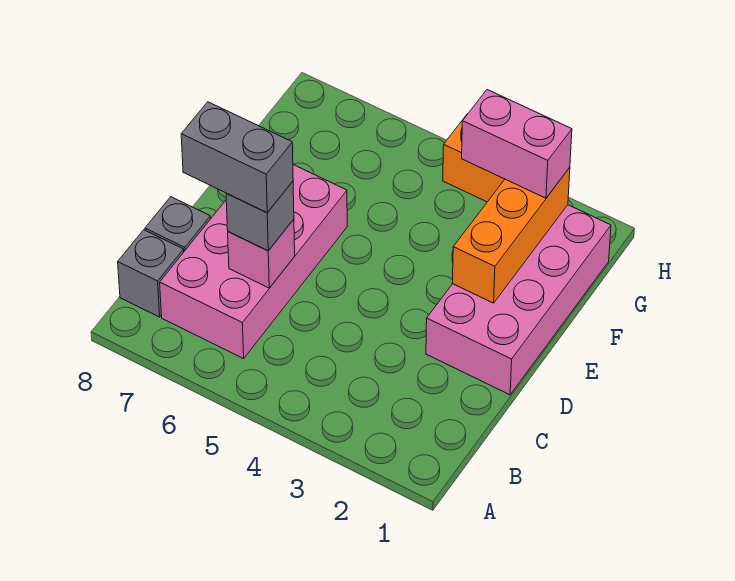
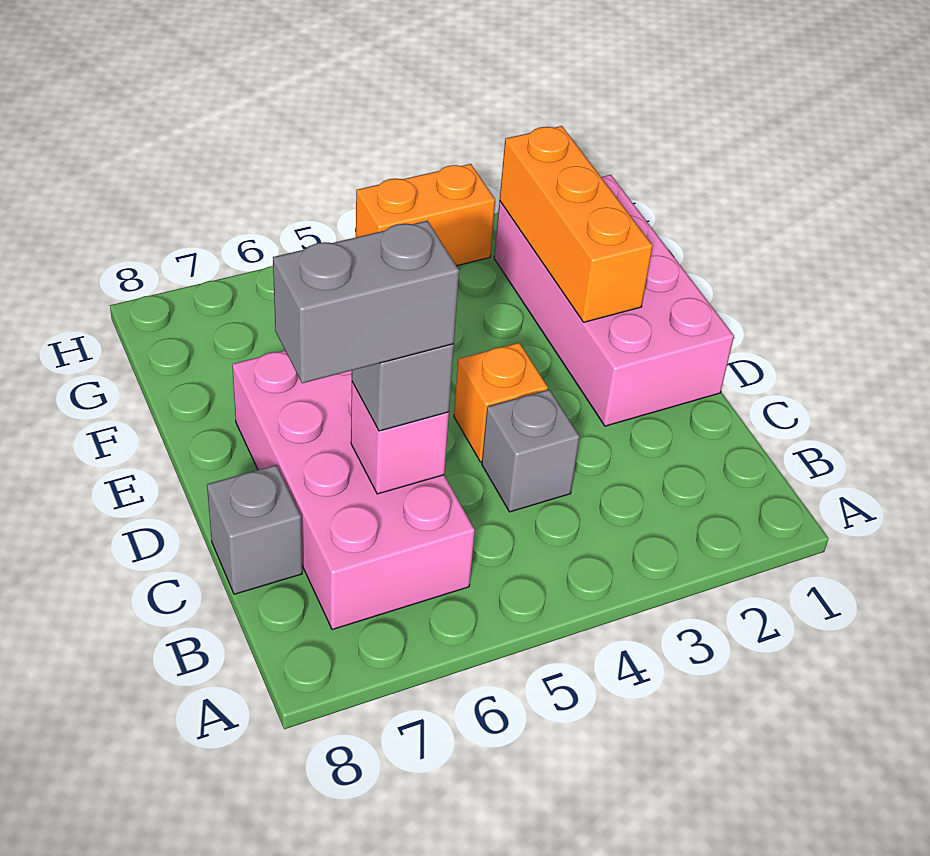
grey brick B8 level 1 -> grey brick C4 level 1
none -> orange brick D4 level 1
pink brick G2:G3 level 3 -> none

